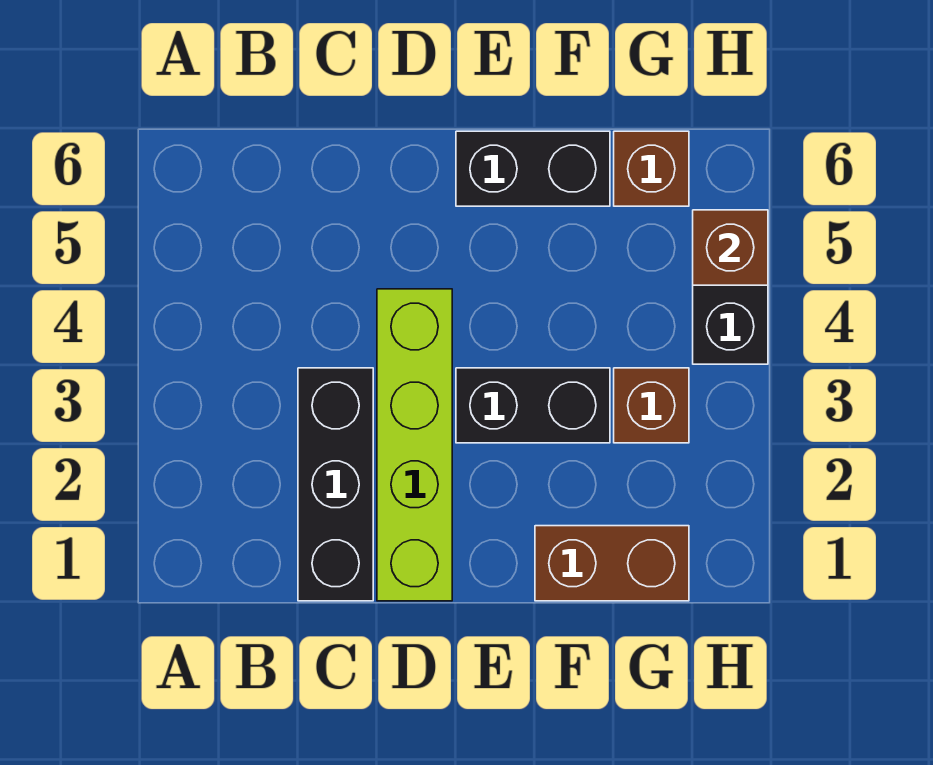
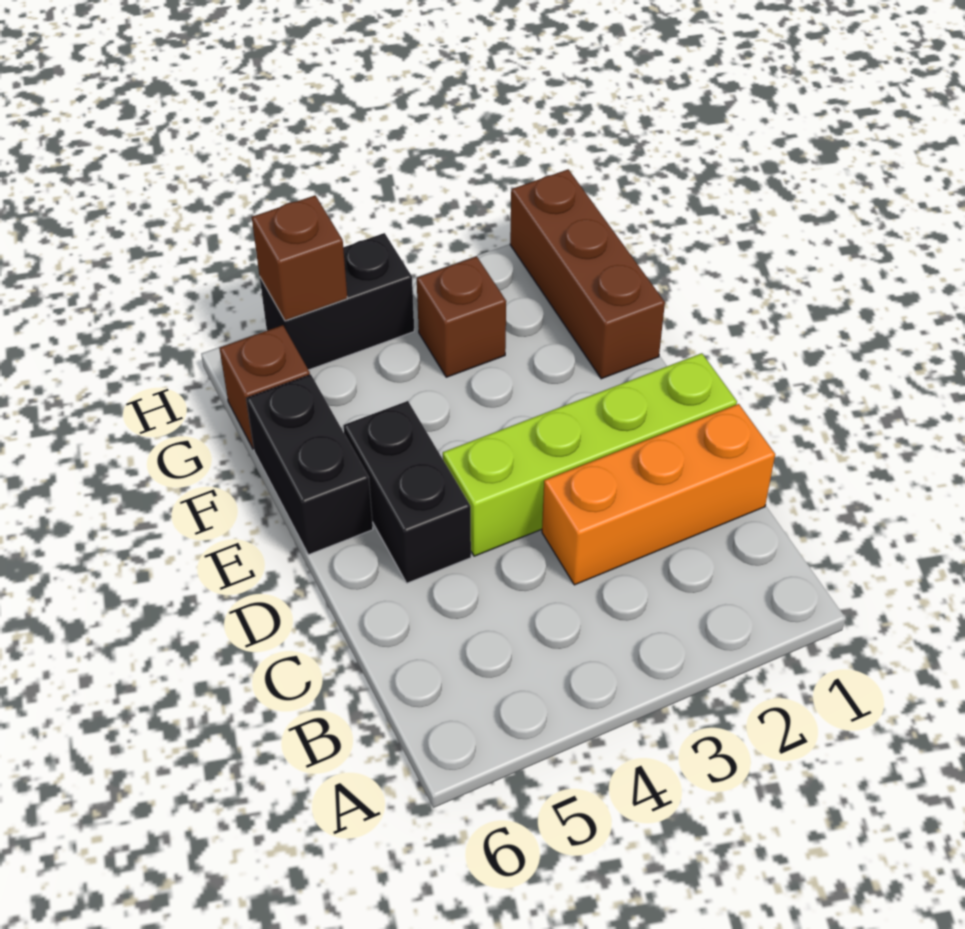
black brick C1:C3 level 1 -> orange brick C1:C3 level 1
black brick E3:F3 level 1 -> black brick D5:E5 level 1
brown brick F1:G1 level 1 -> brown brick F1:H1 level 1

